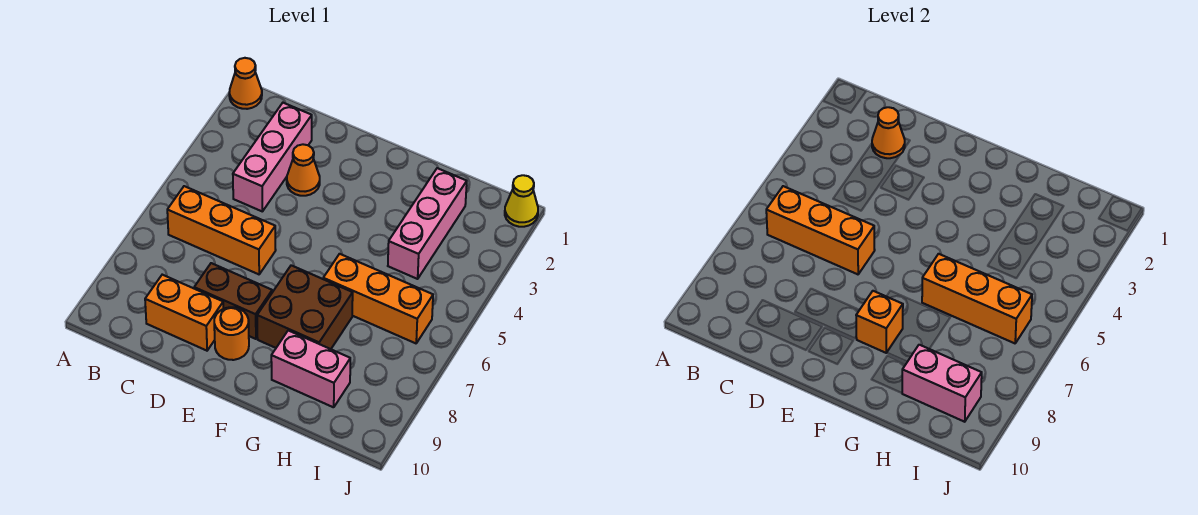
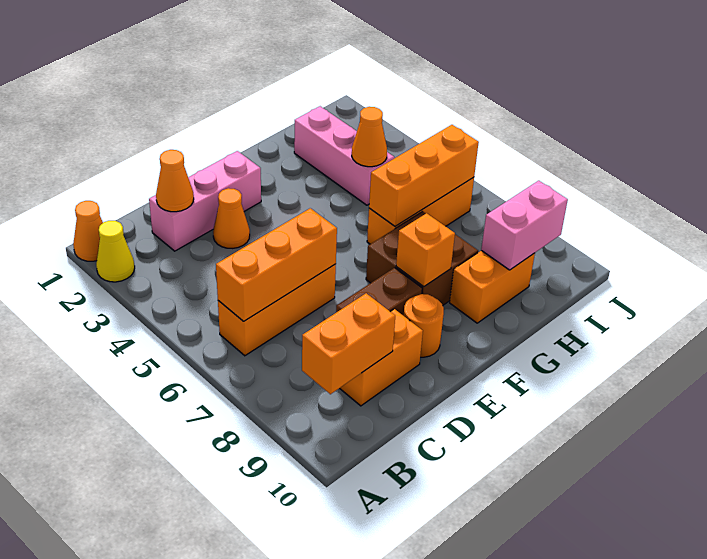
none -> orange brick B9:C9 level 2
pink brick C2:C4 level 1 -> pink brick C2:E2 level 1
pink brick G9:H9 level 1 -> orange brick G9:H9 level 1
none -> orange cone H4 level 2
yellow cone J1 level 1 -> yellow cone A2 level 1

